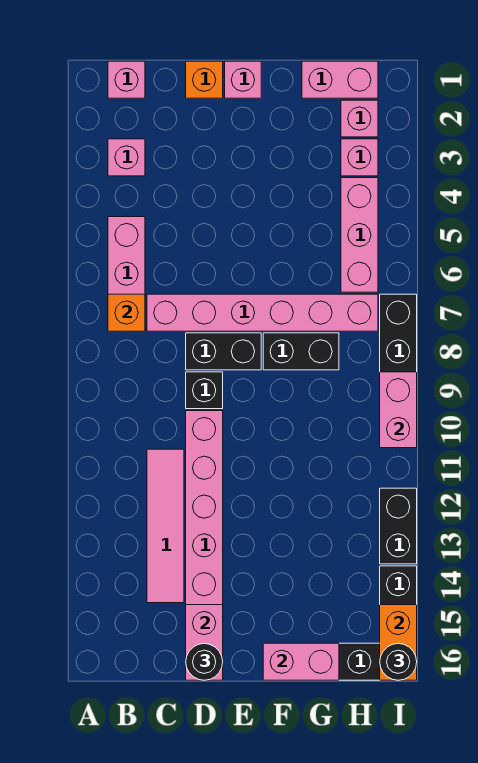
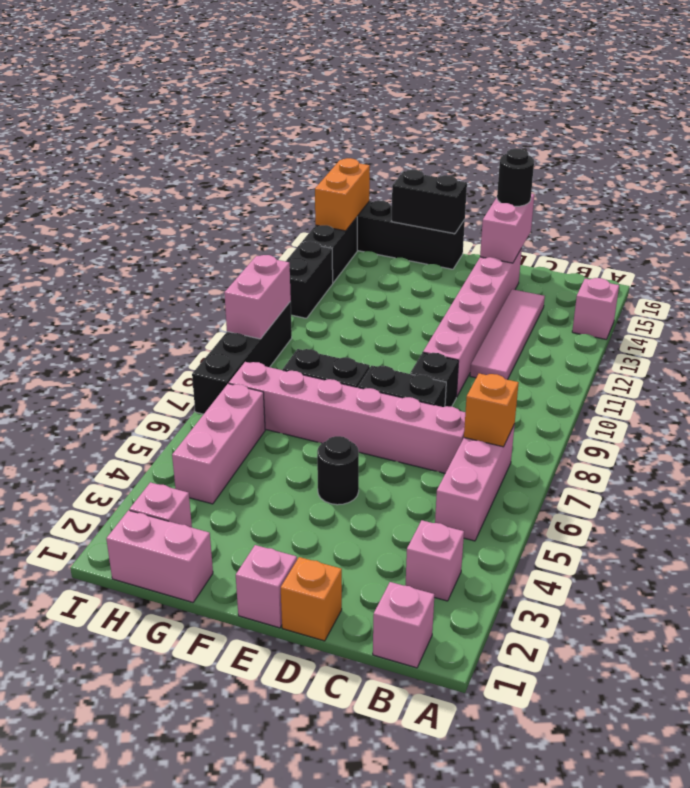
pink brick F16:G16 level 2 -> black brick F16:G16 level 2
pink brick H3 level 1 -> pink brick A14 level 1
black round brick I16 level 3 -> black round brick E5 level 1

